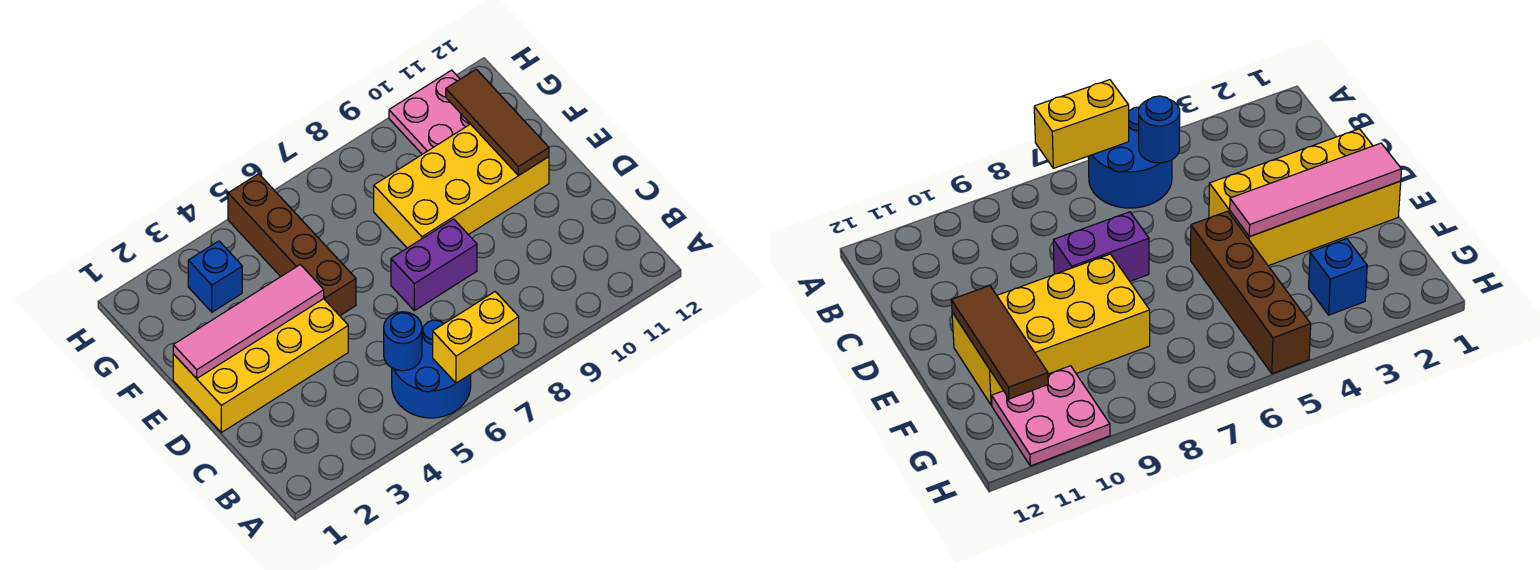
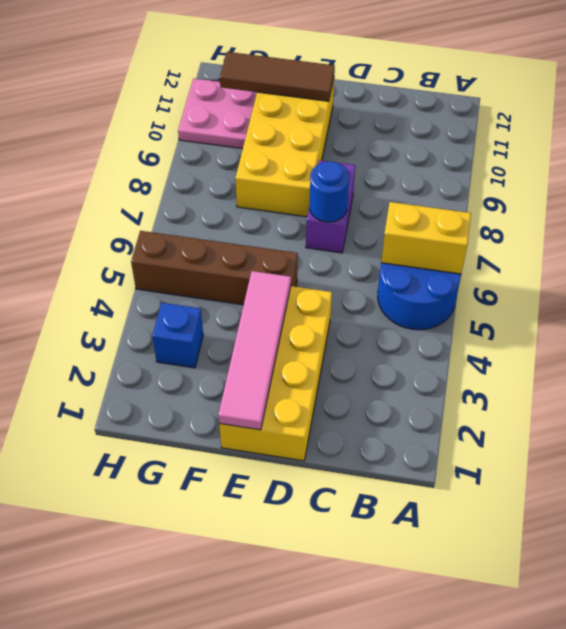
yellow brick A6:A7 level 2 -> yellow brick A6:B6 level 2
blue round brick B5 level 2 -> blue round brick D7 level 2

